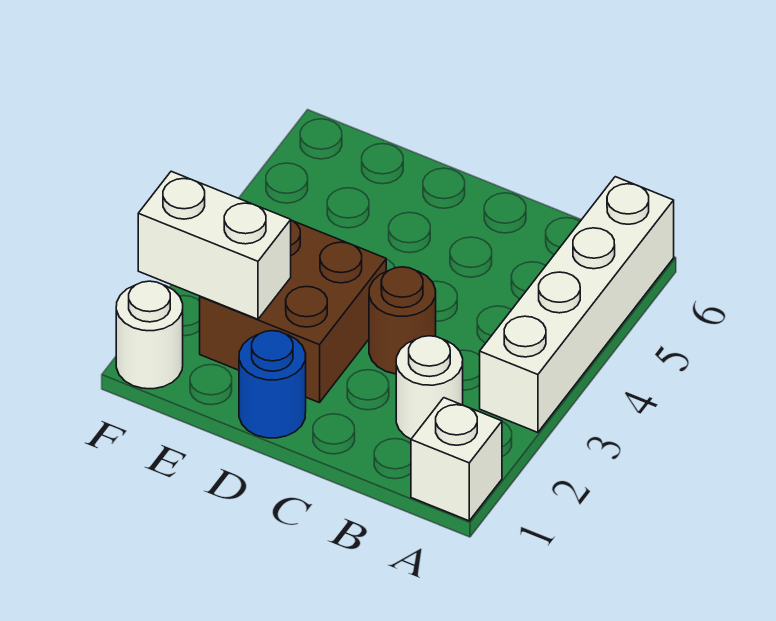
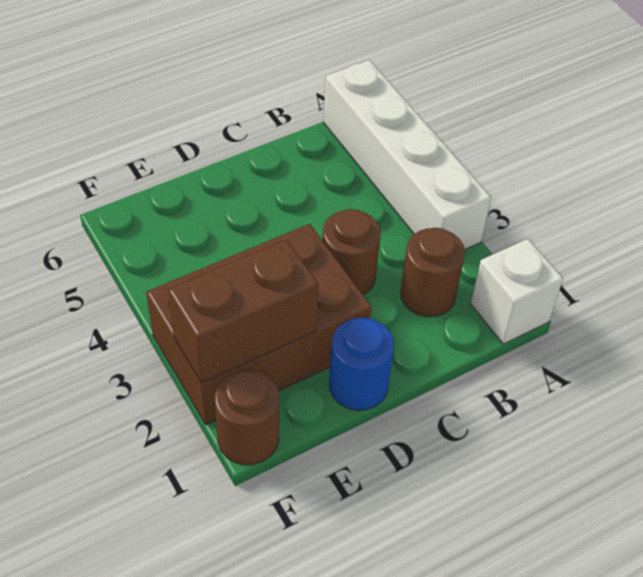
white round brick B2 level 1 -> brown round brick B2 level 1
brown brick D2:E3 level 1 -> brown brick D2:F3 level 1
white brick E2:F2 level 2 -> brown brick E2:F2 level 2
white round brick F1 level 1 -> brown round brick F1 level 1

